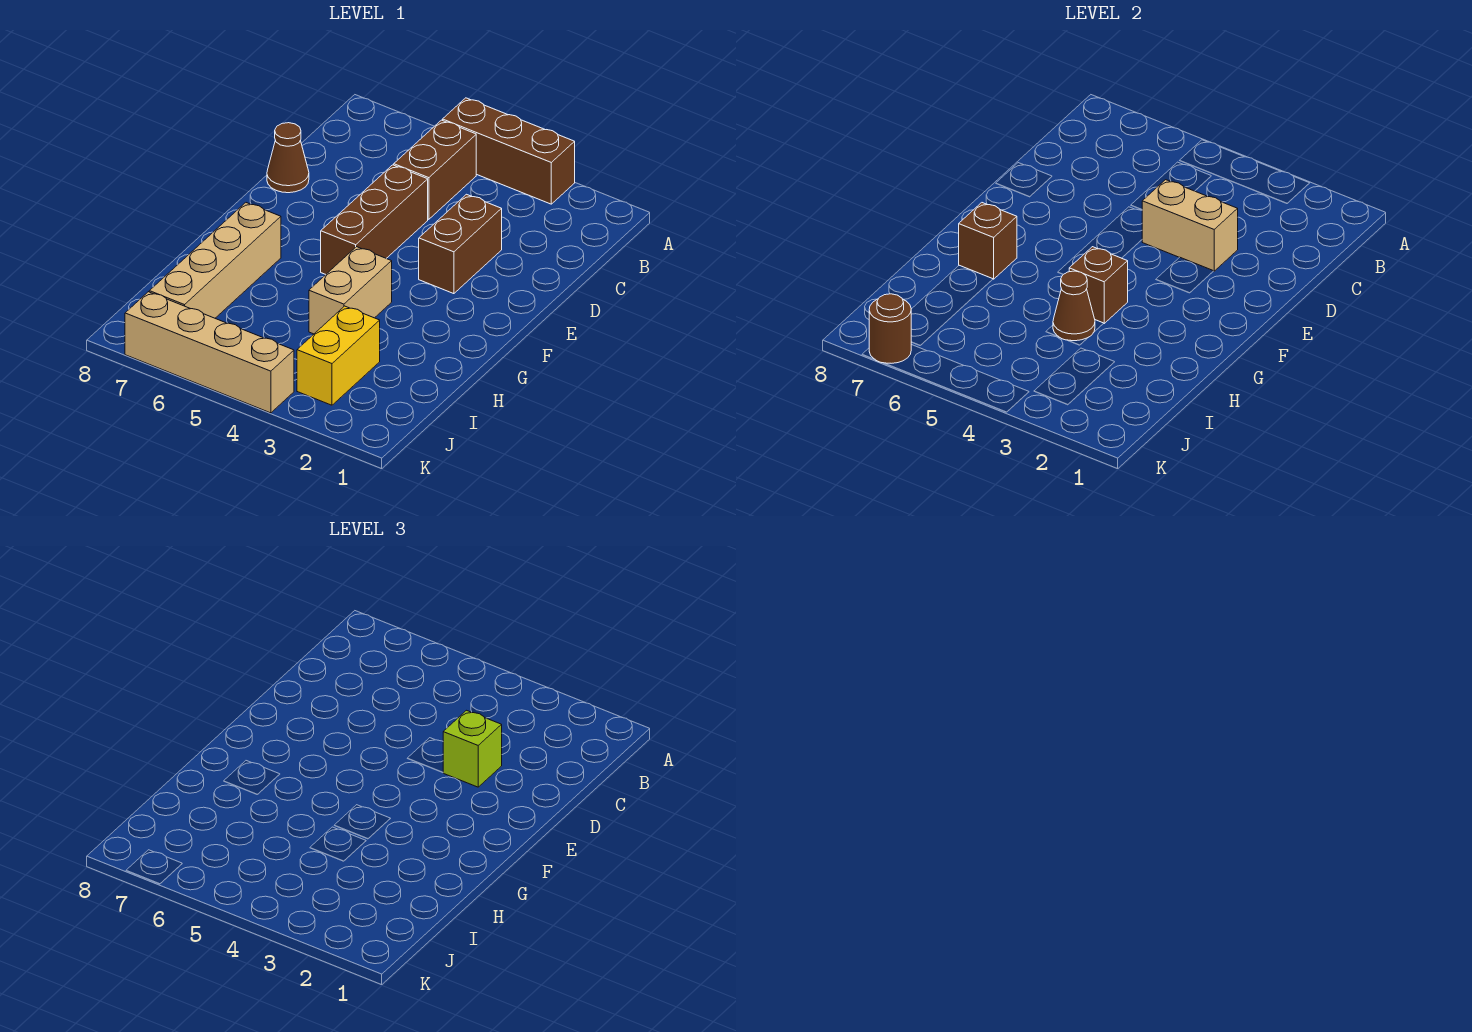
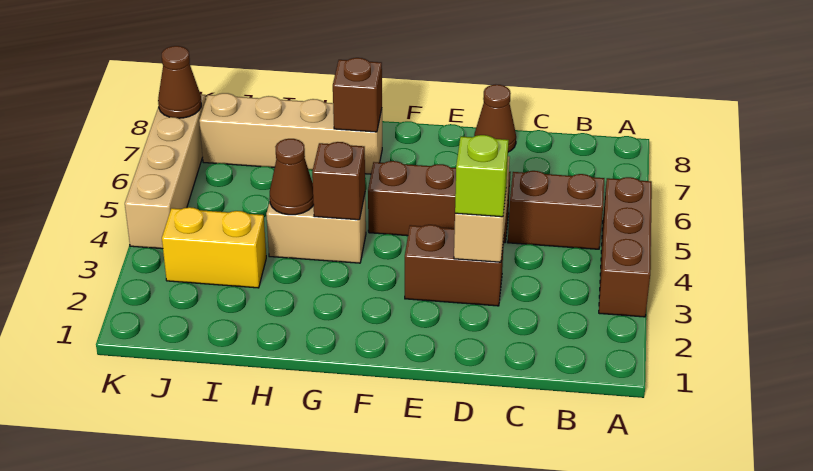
brown round brick K7 level 2 -> brown cone K7 level 2

